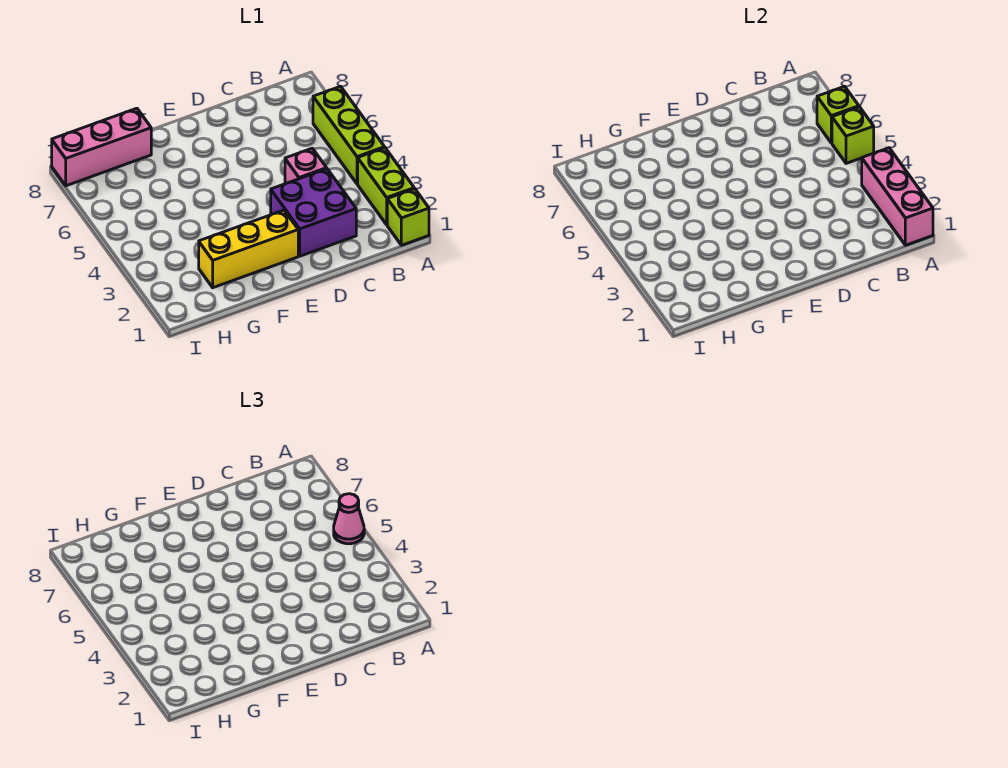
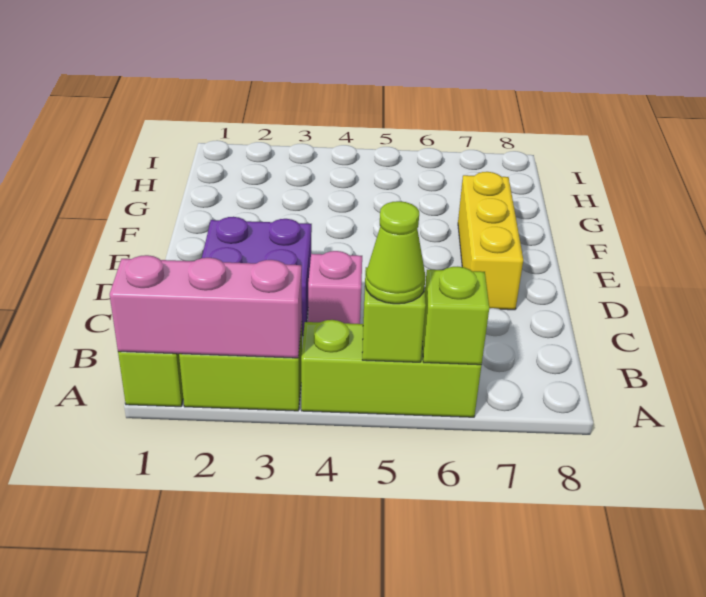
pink cone A5 level 3 -> lime cone A5 level 3
yellow brick E2:G2 level 1 -> yellow brick D7:F7 level 1
pink brick G8:I8 level 1 -> none

